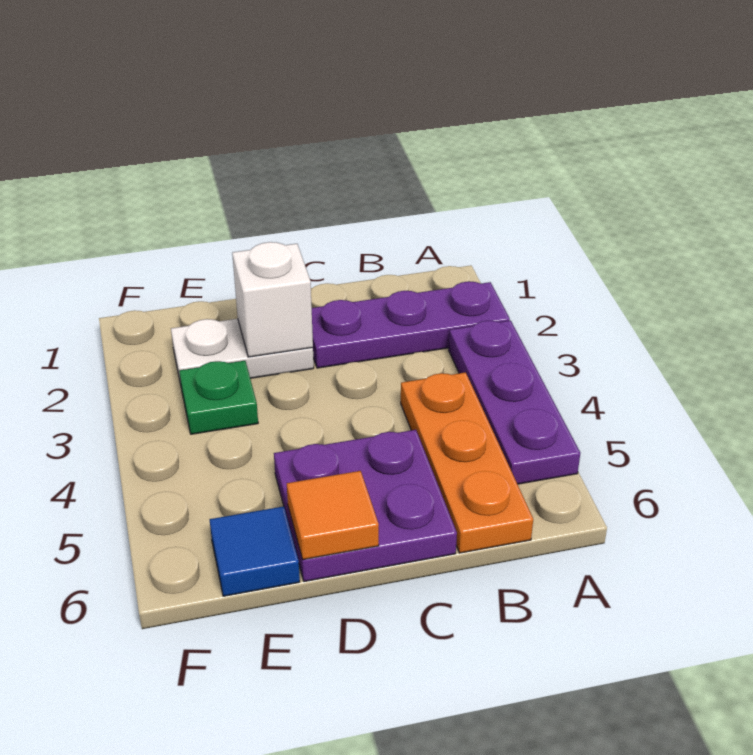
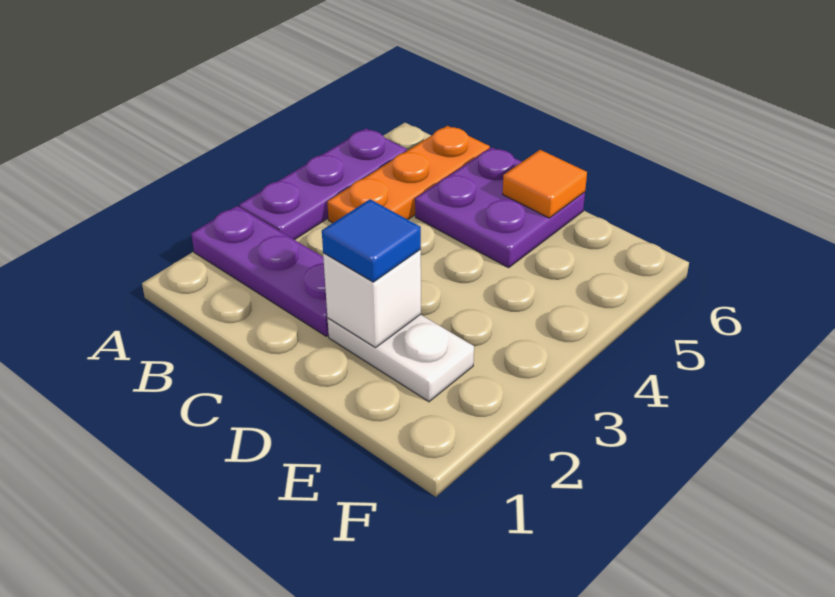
green plate E3 level 1 -> none
blue tile E6 level 1 -> blue tile D2 level 3

